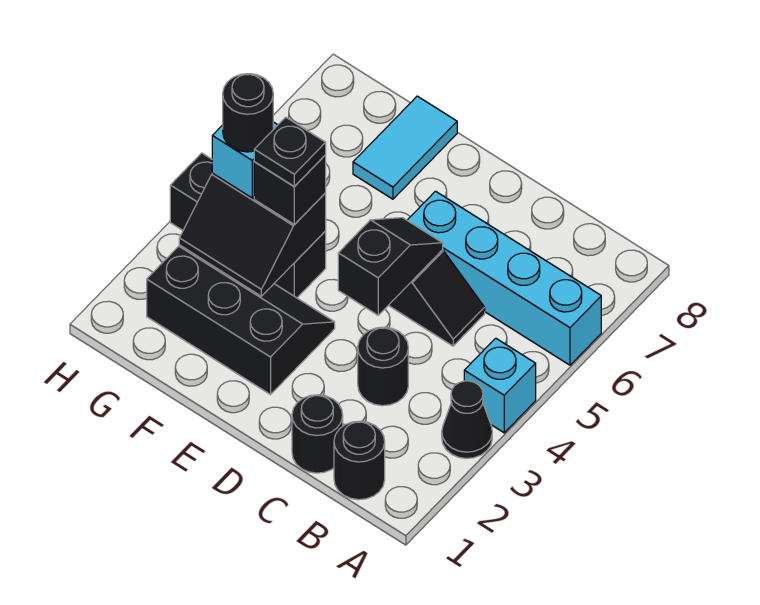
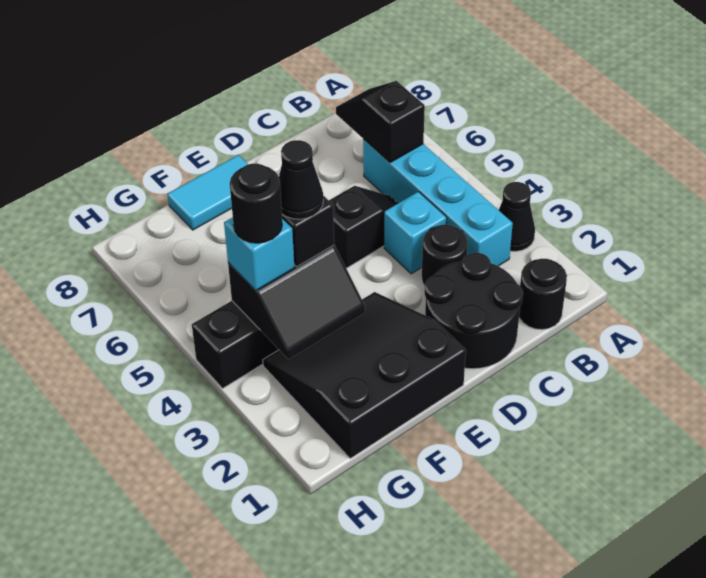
cyan brick A4 level 1 -> cyan brick C4 level 1
cyan brick A6:D6 level 1 -> cyan brick B3:B6 level 1
black round brick C1 level 1 -> black round brick C1:D2 level 1
black slope D4:D5 level 2 top 4 -> black slope B6:B7 level 2 top 6
black slope E2:G3 level 1 top 2 -> black slope E1:G3 level 1 top 1
black plate F4 level 4 -> black cone F4 level 4
cyan tile F7:F8 level 1 -> cyan tile E8:F8 level 1

